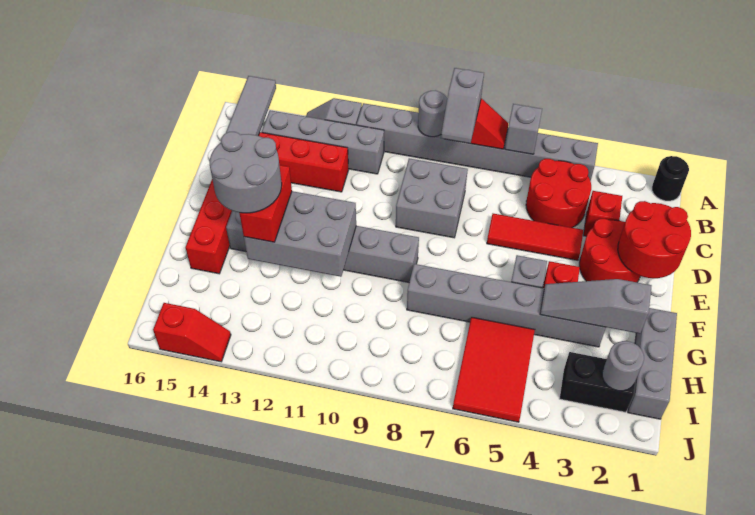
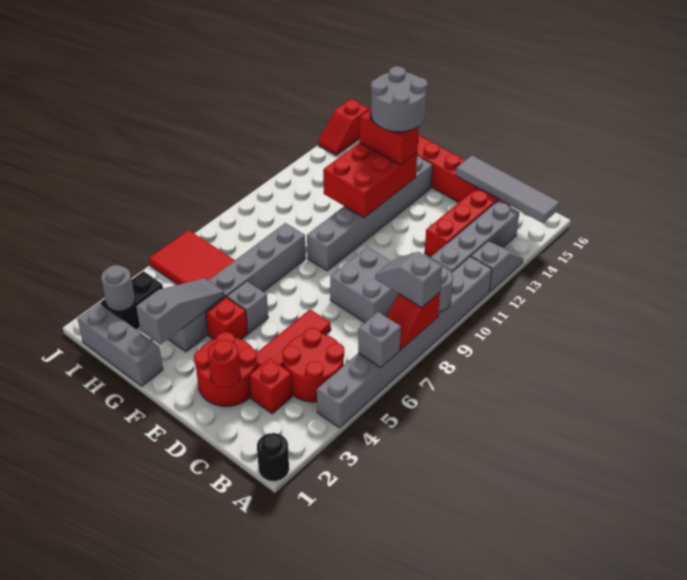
red round brick D1:E2 level 2 -> red round brick D2 level 2
grey brick F11:G13 level 2 -> red brick F11:G13 level 2

